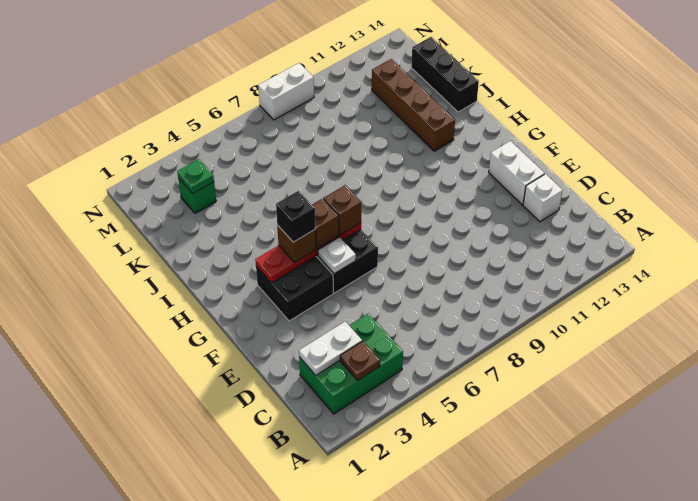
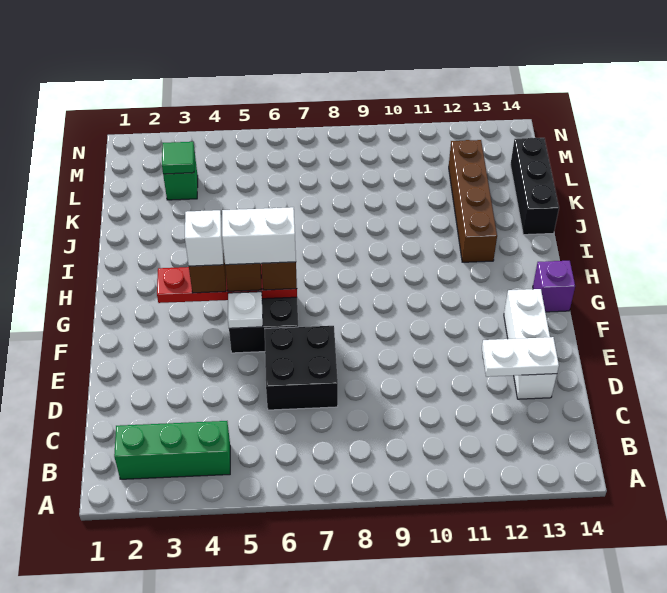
green brick B2:C4 level 1 -> green brick B2:B4 level 1
brown plate B3 level 2 -> none
white plate C2:C3 level 2 -> white plate D12:D13 level 2
black brick F3:G4 level 1 -> black brick D6:E7 level 1
black brick G4 level 4 -> white brick G4 level 4
none -> purple brick G14 level 1
green plate L3 level 2 -> green tile L3 level 2
white brick N8:N9 level 1 -> white brick G5:G6 level 4

